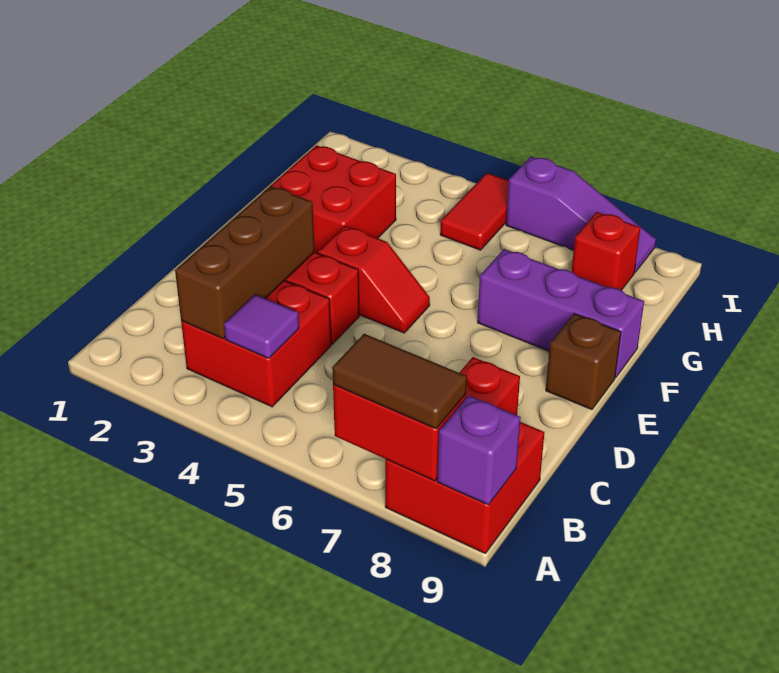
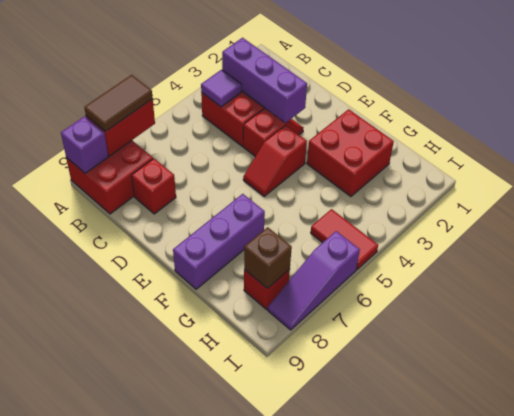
brown brick B3:D3 level 2 -> purple brick B3:D3 level 2
brown brick E9 level 1 -> brown brick H8 level 2

